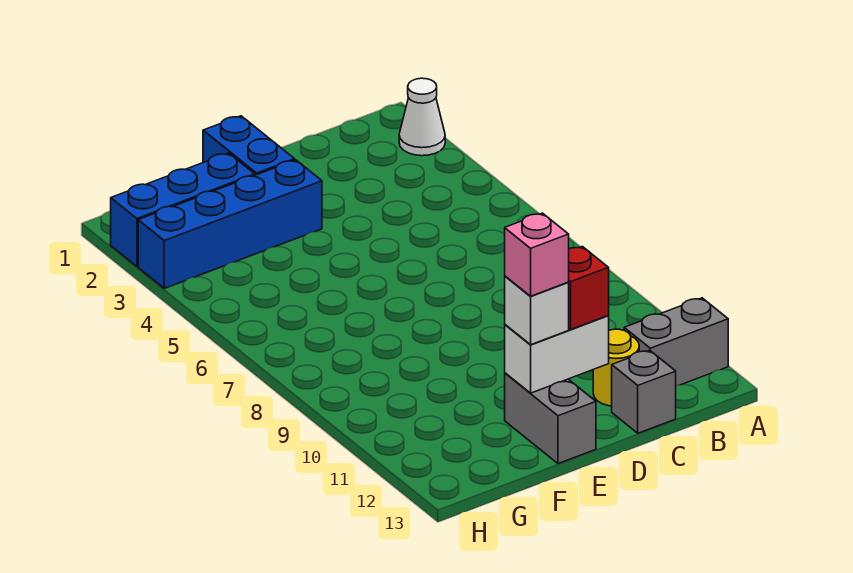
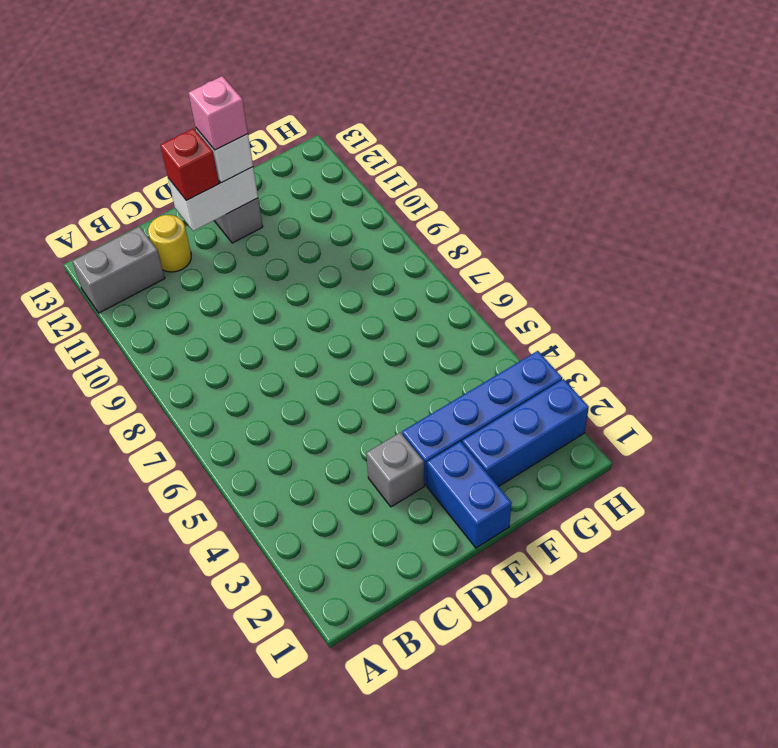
white cone A2 level 1 -> none
grey brick C13 level 1 -> grey brick D3 level 1

